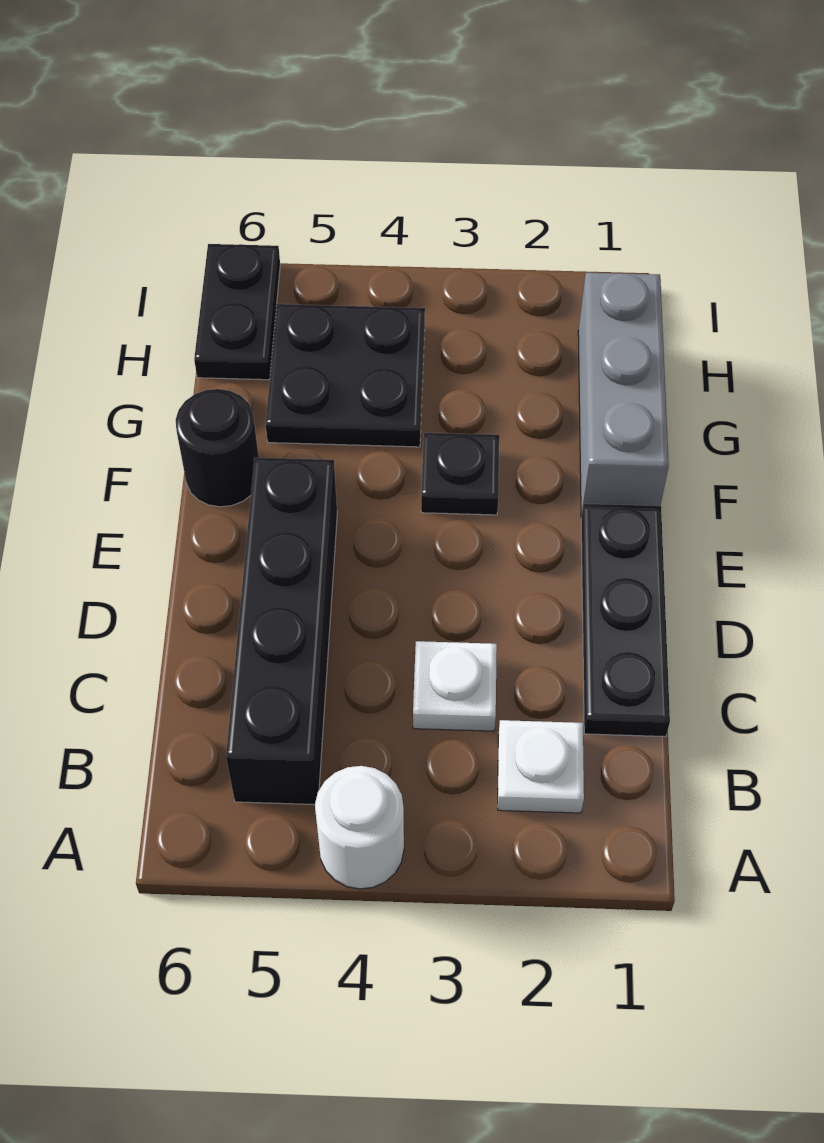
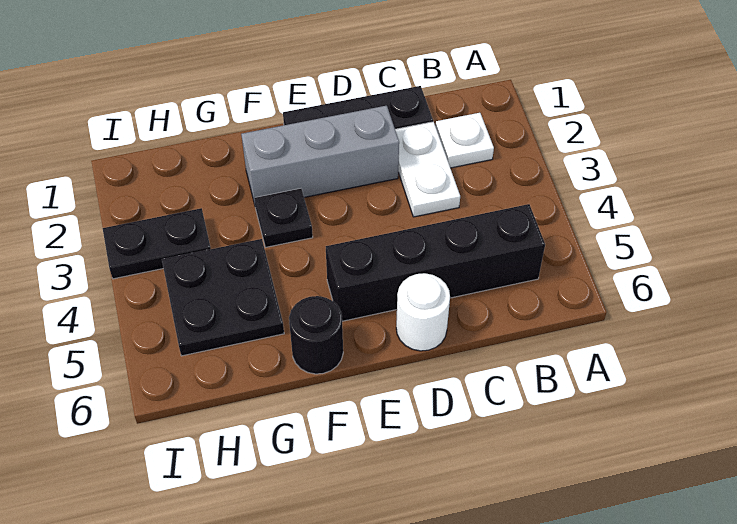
white round brick A4 level 1 -> white round brick D6 level 1
white plate C3 level 1 -> white plate C2:C3 level 1
grey brick F1:H1 level 1 -> grey brick D2:F2 level 1
black plate H6:I6 level 1 -> black plate H3:I3 level 1

